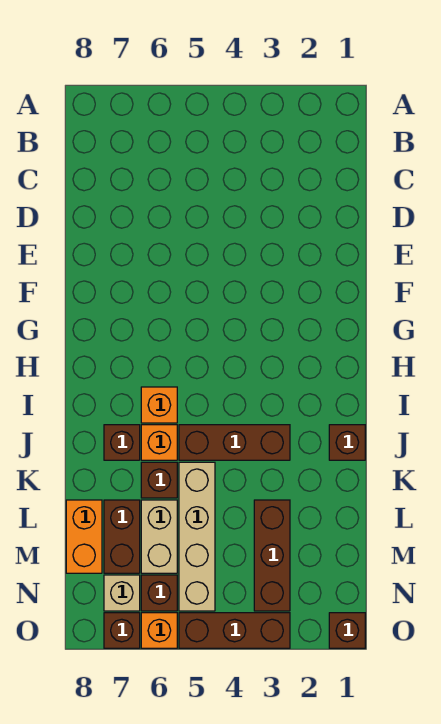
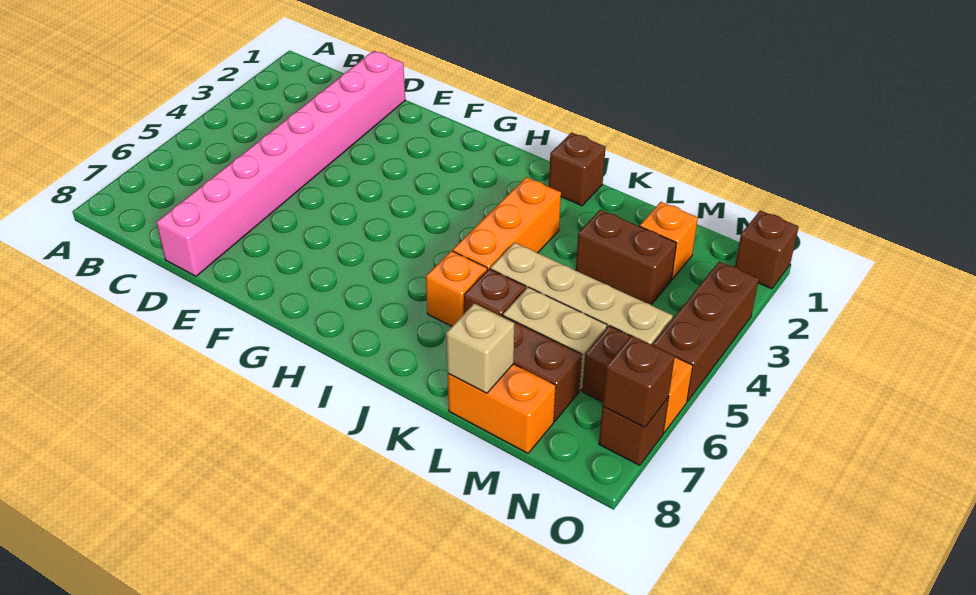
none -> pink brick D1:D8 level 1
orange brick I6 level 1 -> orange brick M2 level 1
brown brick J3:J5 level 1 -> orange brick J3:J5 level 1
brown brick J7 level 1 -> brown brick O7 level 2
brown brick L3:N3 level 1 -> brown brick L3:M3 level 1
tan brick N7 level 1 -> tan brick L8 level 2

